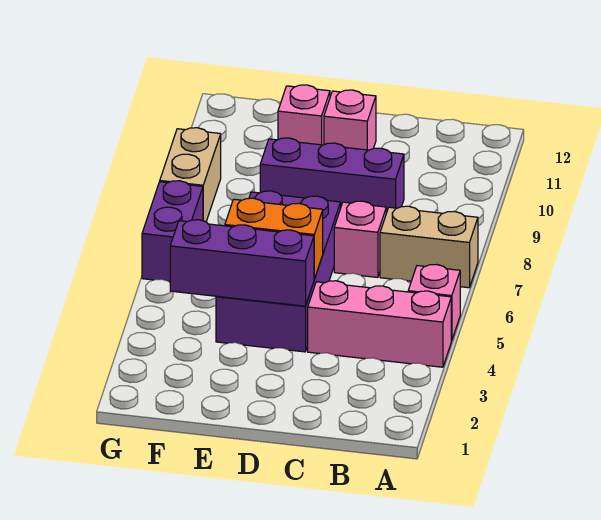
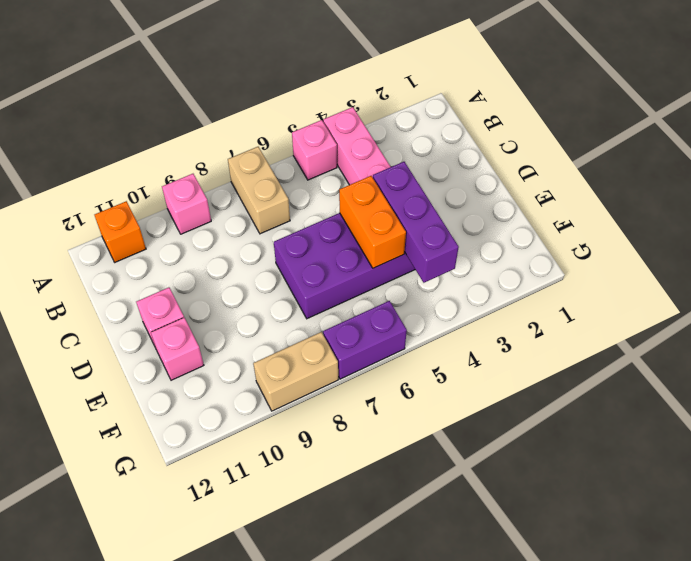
none -> orange brick A11 level 1
pink brick C7 level 1 -> pink brick A9 level 1
purple brick C9:E9 level 1 -> none

